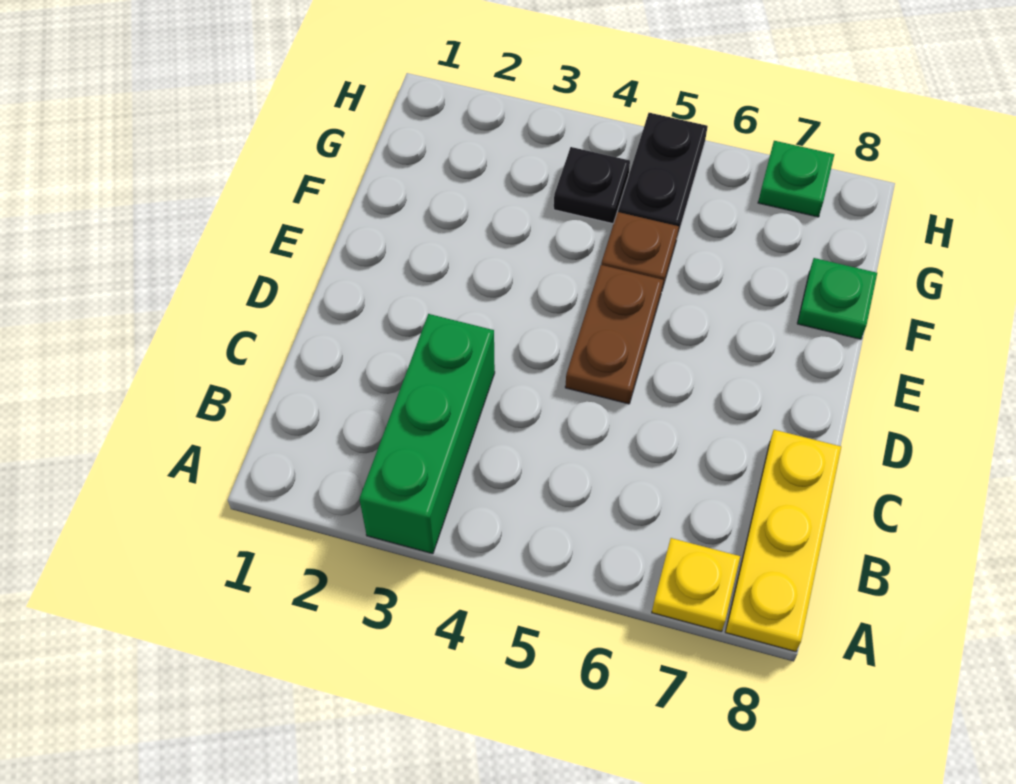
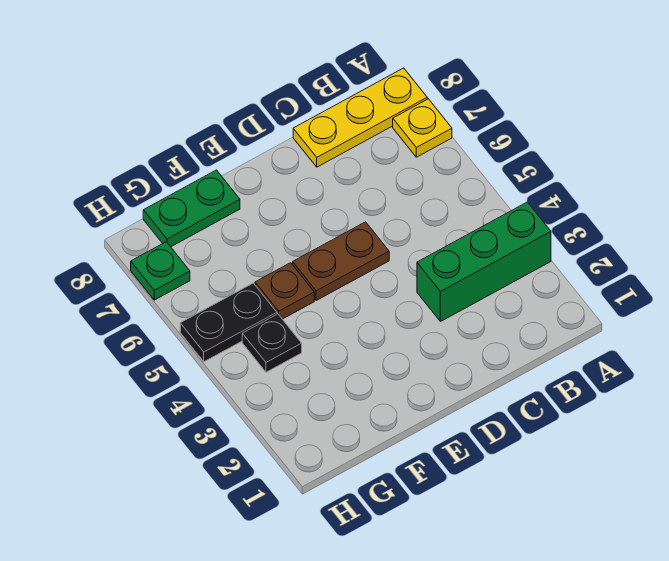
green plate F8 level 1 -> green plate F8:G8 level 1

